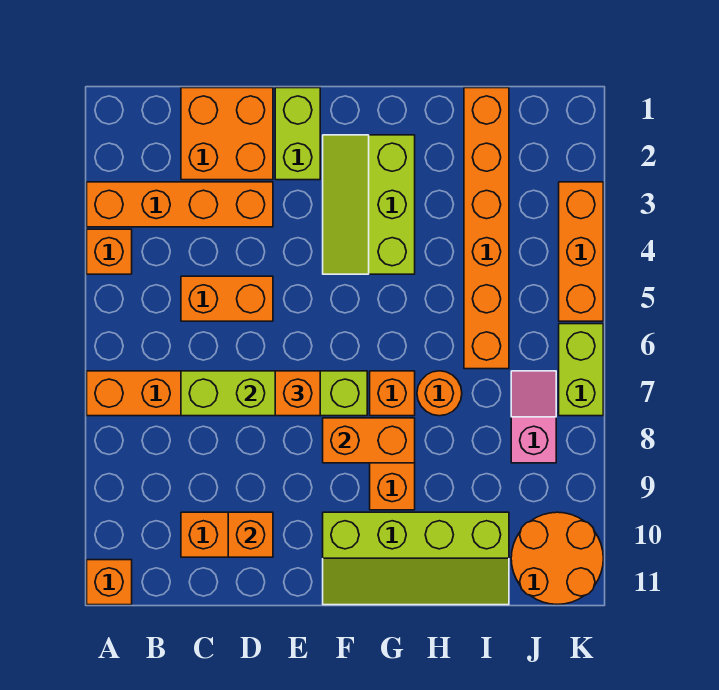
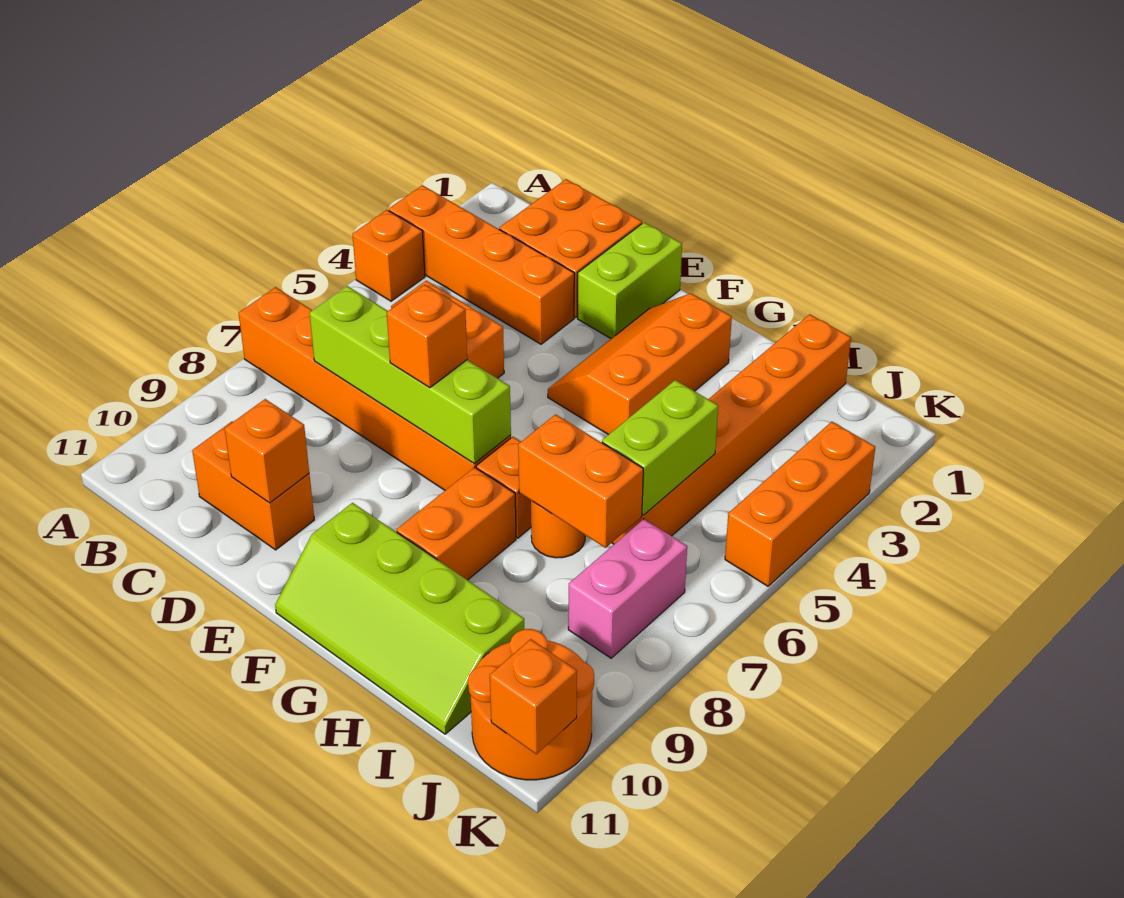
orange brick A11 level 1 -> orange brick K11 level 2
lime slope F2:G4 level 1 top G -> orange slope F2:G4 level 1 top G
orange brick F8:G8 level 2 -> orange brick H7:I7 level 2
pink slope J7:J8 level 1 top 8 -> pink brick J7:J8 level 1
lime brick K6:K7 level 1 -> lime brick I5:I6 level 2

